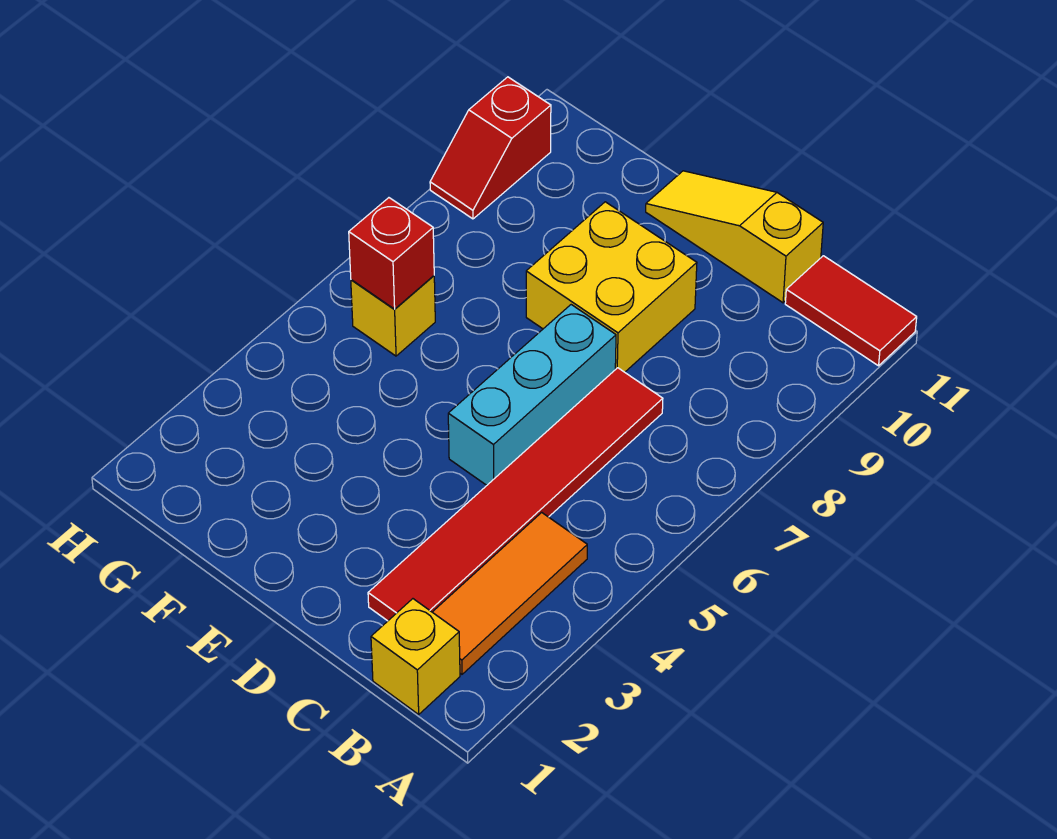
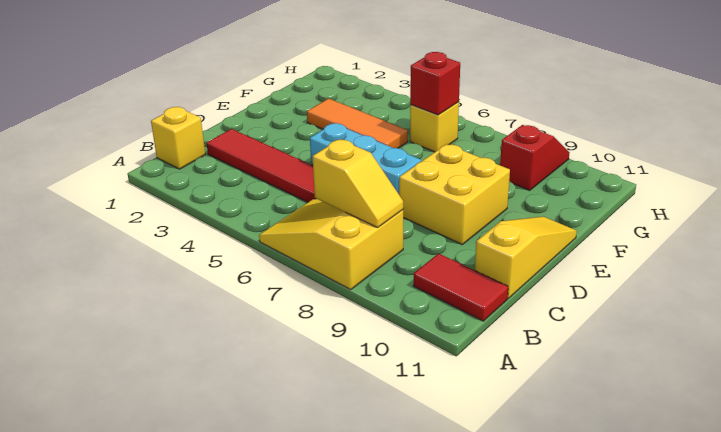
none -> yellow slope A6:B8 level 1 top 8
red tile A11:B11 level 1 -> red tile B10:B11 level 1
orange tile B2:B4 level 1 -> orange tile F3:F5 level 1
none -> yellow slope B7:B8 level 2 top 7
red slope H9:H10 level 1 top 10 -> red slope G9:H9 level 1 top G

